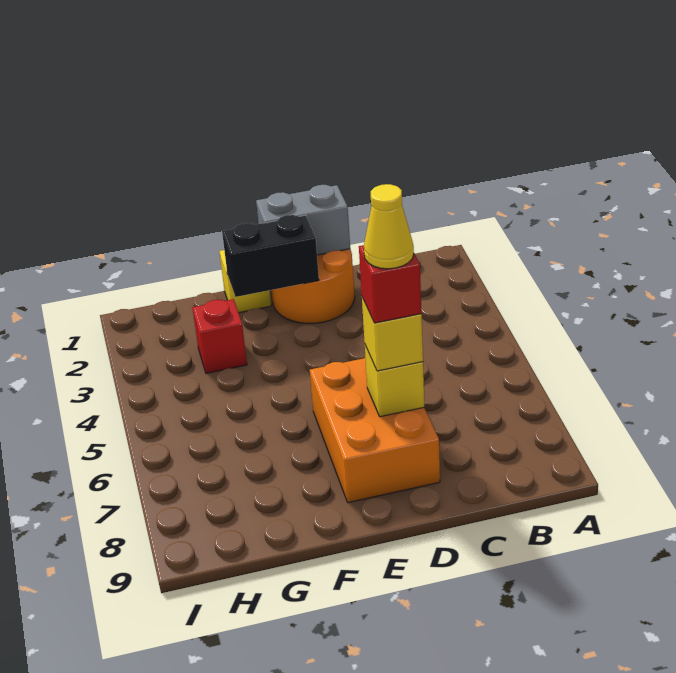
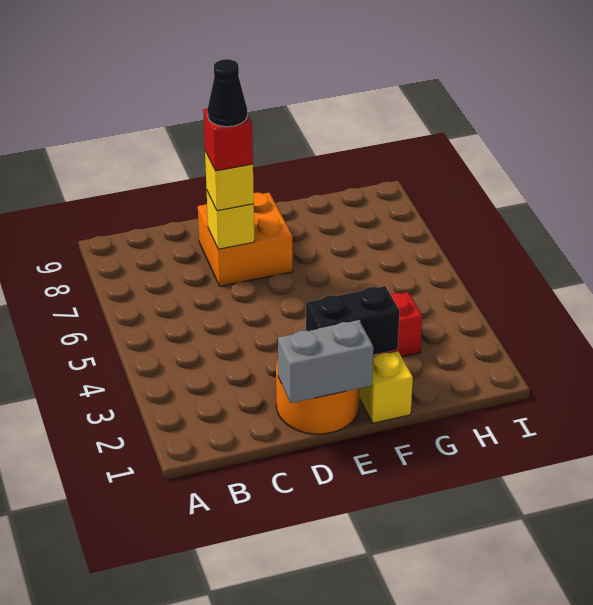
orange brick D6:E8 level 1 -> orange brick D7:E8 level 1
yellow cone D7 level 5 -> black cone D7 level 5

